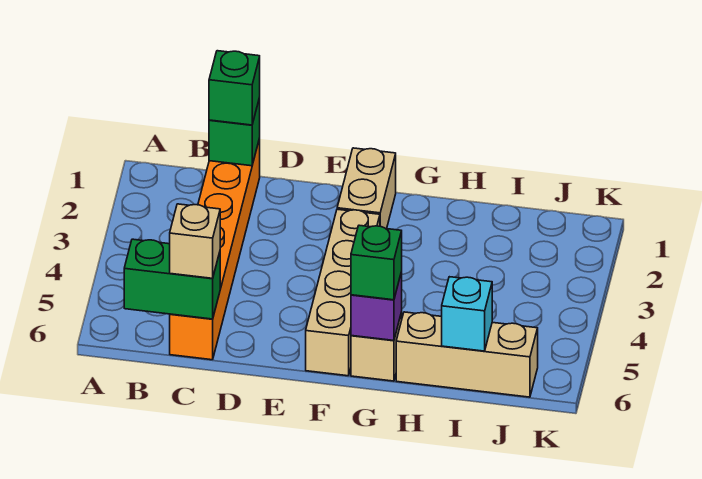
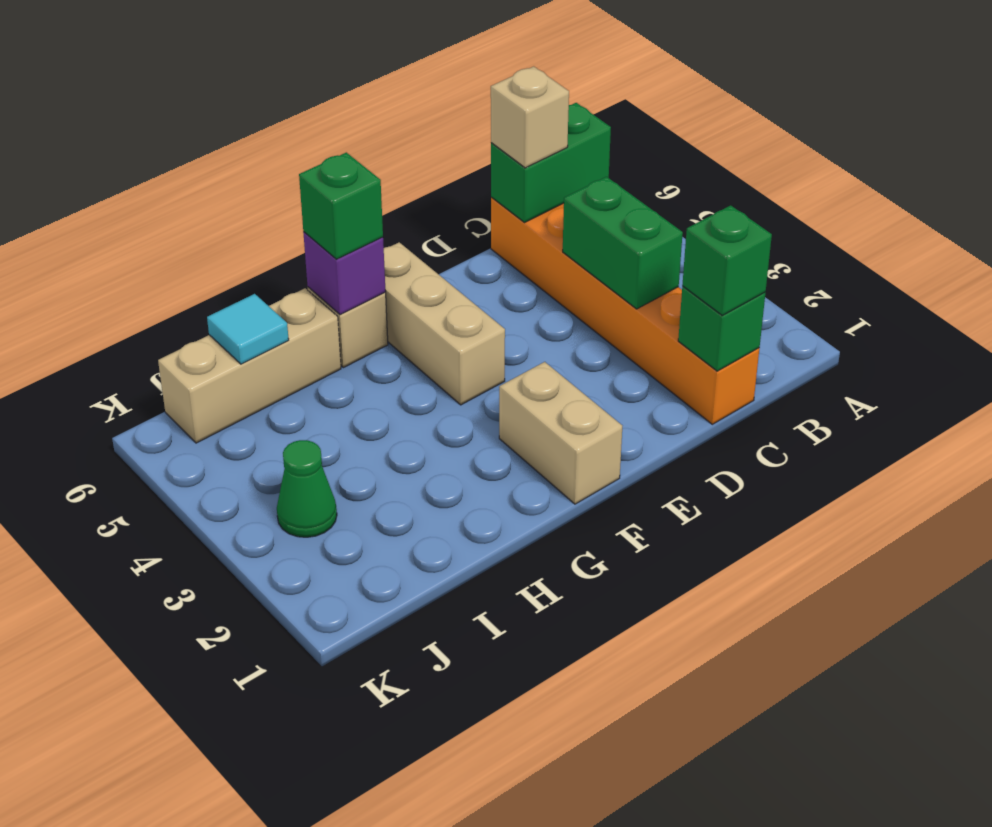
none -> green brick C3:C4 level 2
tan brick F3:F6 level 1 -> tan brick F4:F6 level 1
cyan brick I6 level 2 -> cyan tile I6 level 2
none -> green cone J3 level 1

